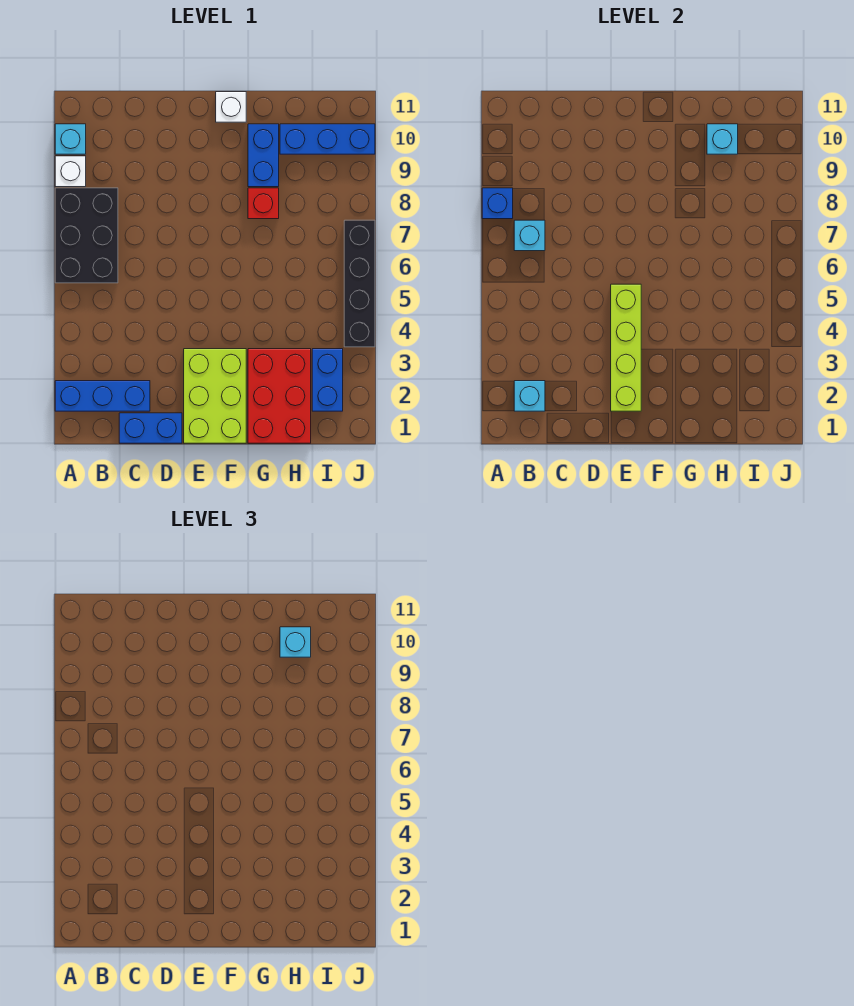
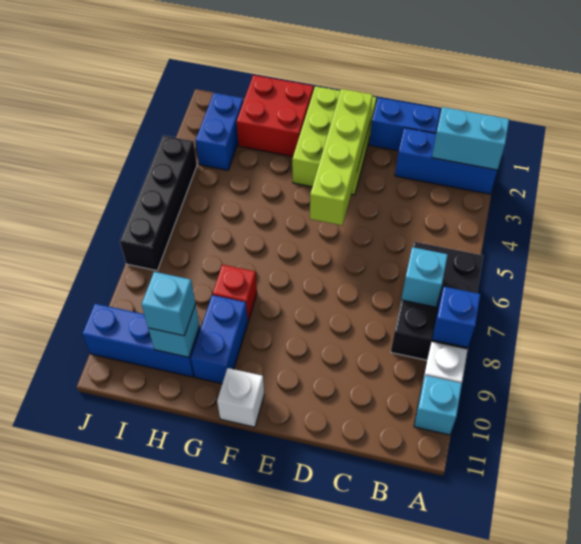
cyan brick B2 level 2 -> cyan brick A2:B2 level 2
red brick G1:H3 level 1 -> red brick G1:H2 level 1

